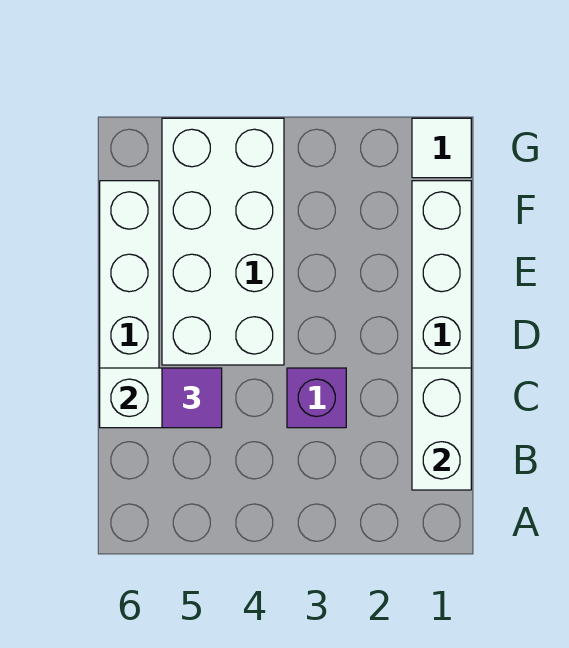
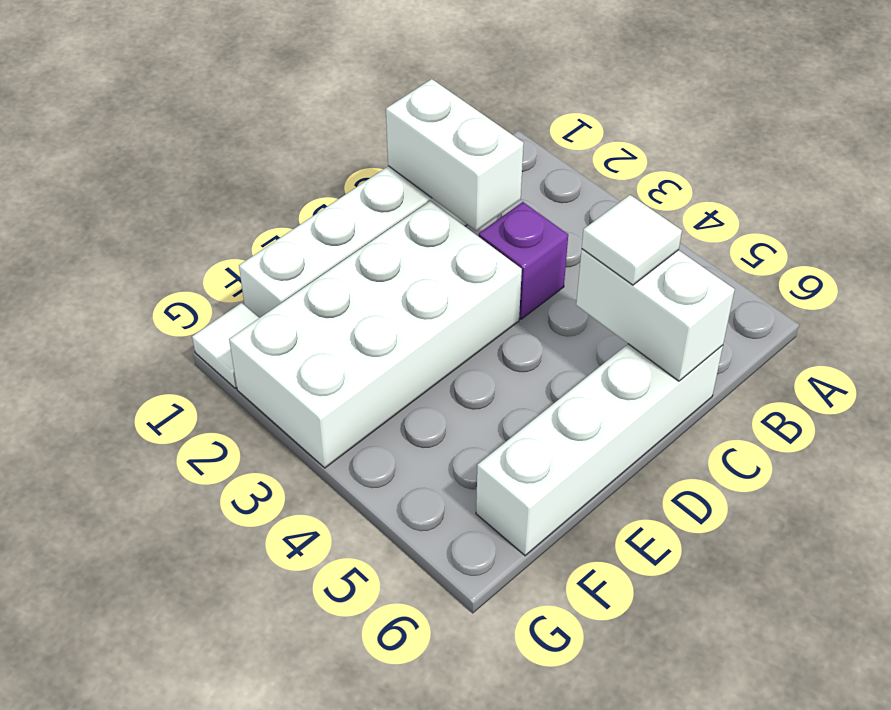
white brick B1:C1 level 2 -> white brick C1:C2 level 2
purple tile C5 level 3 -> white tile C5 level 3
white brick D4:G5 level 1 -> white brick D2:G3 level 1

